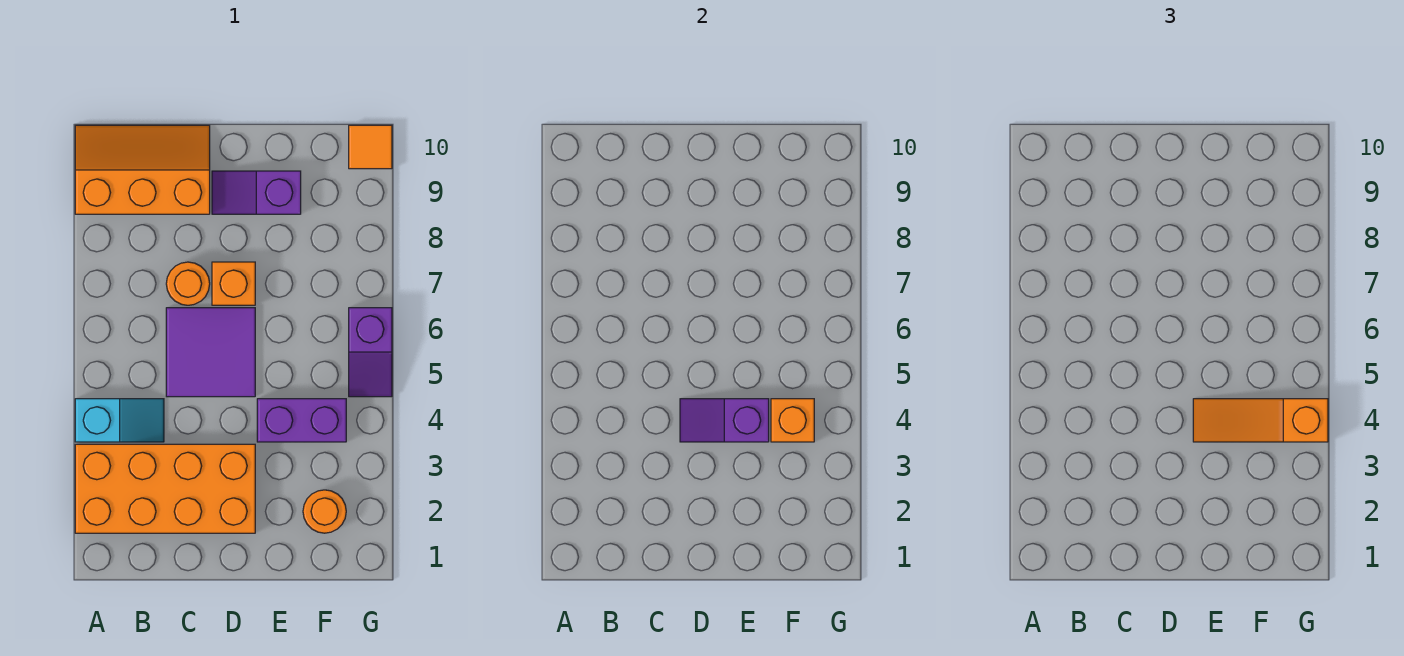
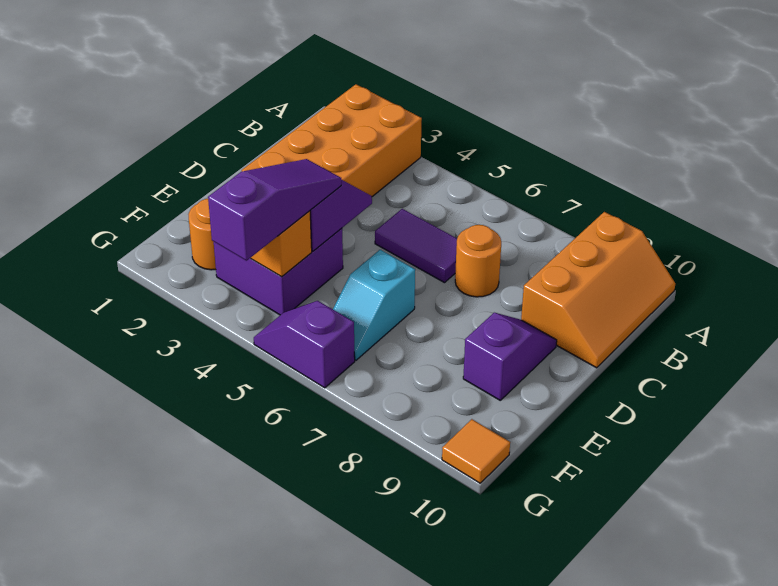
cyan slope A4:B4 level 1 top A -> cyan slope E6:F6 level 1 top E
purple tile C5:D6 level 1 -> purple tile C5:C6 level 1
orange brick D7 level 1 -> none
purple brick E4:F4 level 1 -> purple brick E3:F4 level 1
orange slope E4:G4 level 3 top G -> purple slope E4:G4 level 3 top G

